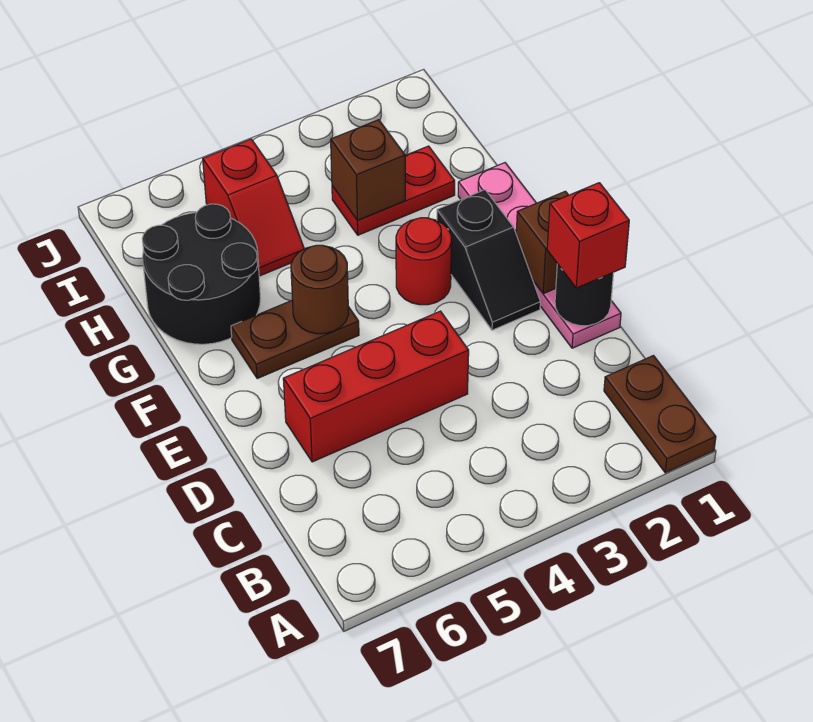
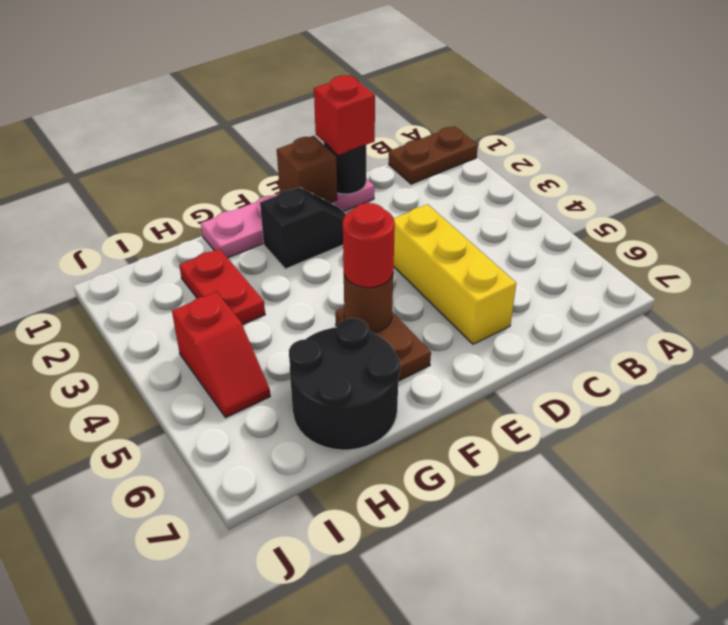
red brick D4:D6 level 1 -> yellow brick D4:D6 level 1
red round brick F3 level 1 -> red round brick F5 level 3
brown brick H3 level 2 -> none
red slope H5:I5 level 1 top I -> red slope I4:I5 level 1 top 4

